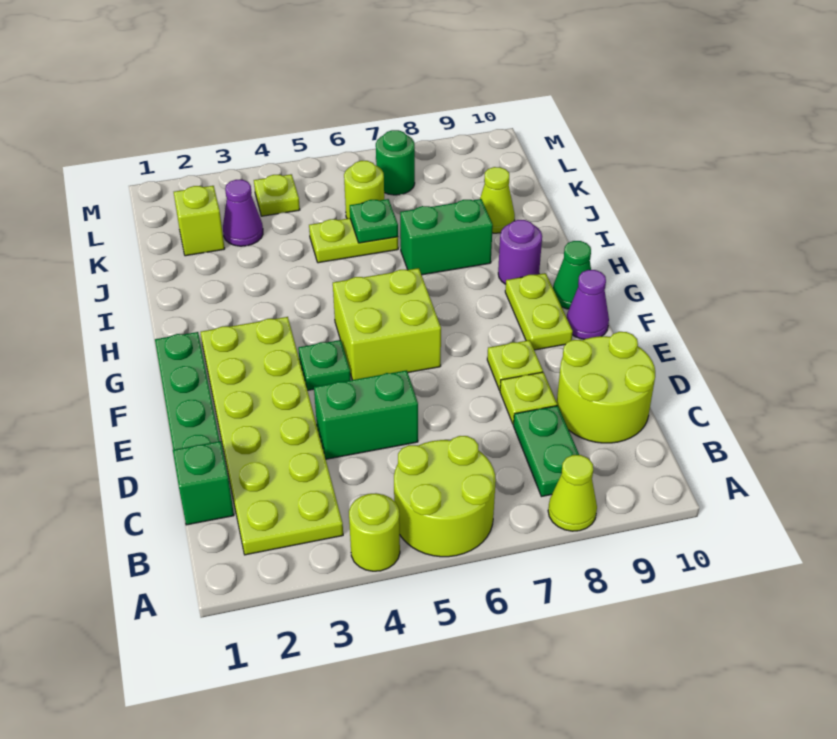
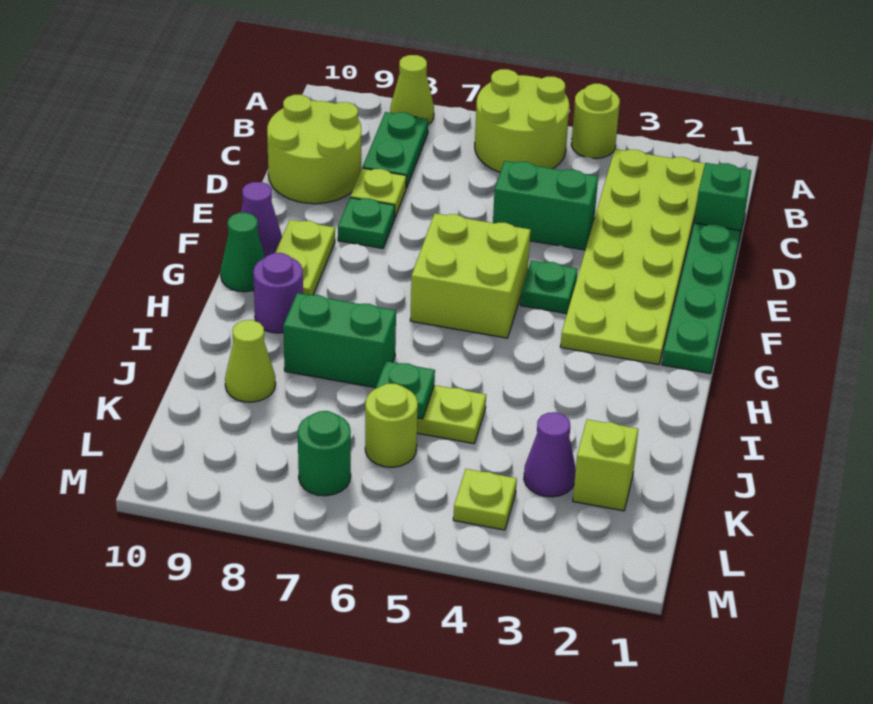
lime plate E8 level 1 -> green plate E8 level 1

